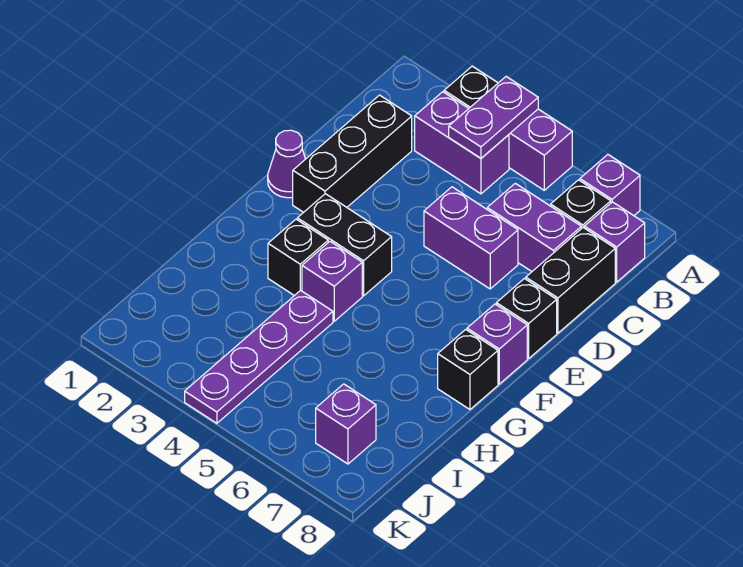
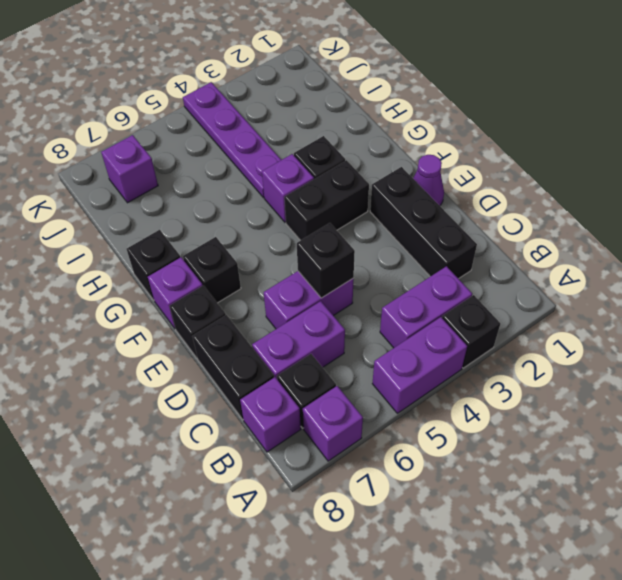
purple plate A4:B4 level 2 -> none
none -> black brick D5 level 2
none -> black brick F7 level 1

